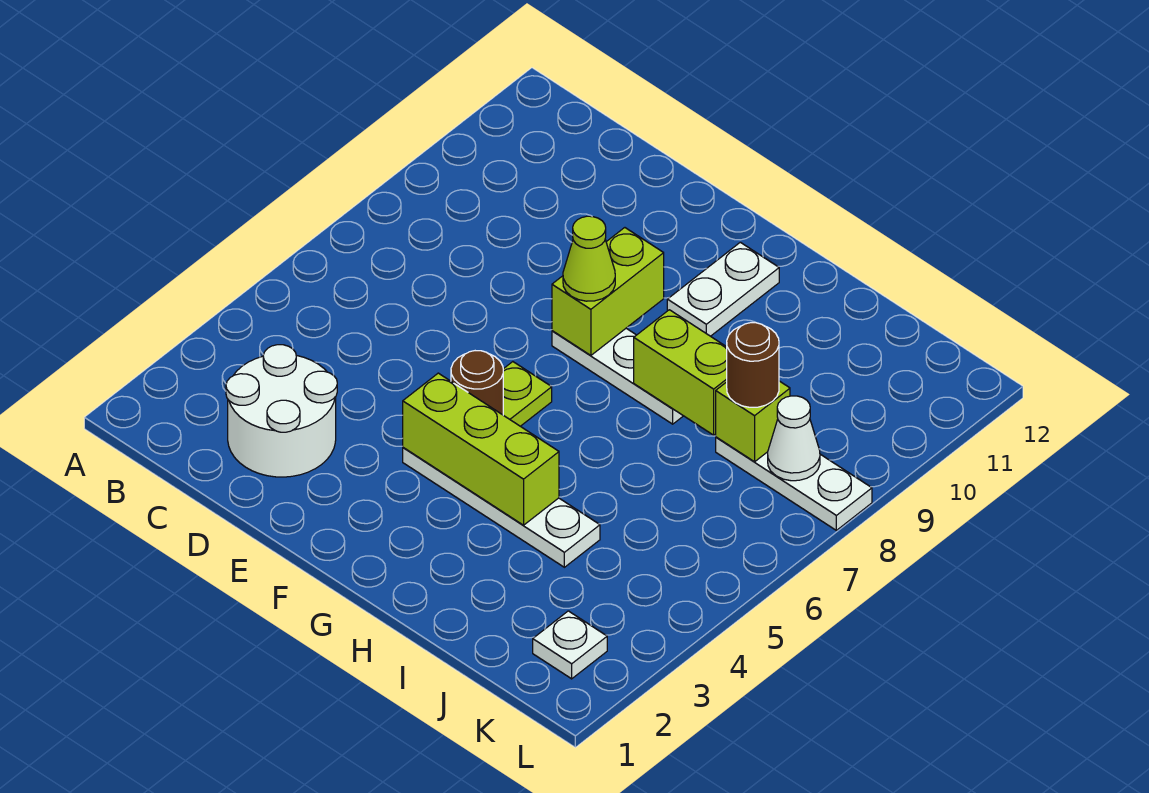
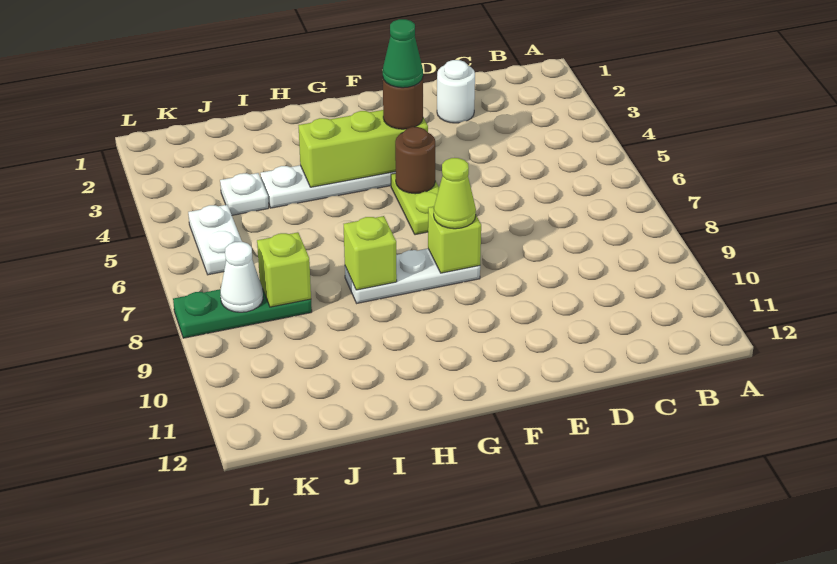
white round brick C2:D3 level 1 -> white round brick D2 level 1
none -> green cone F4 level 4
lime brick F8:F9 level 2 -> lime brick F8 level 2
white plate G10:G11 level 1 -> white plate K5:K6 level 1
lime brick H8:I8 level 2 -> lime brick H8 level 2
white plate J8:L8 level 1 -> green plate J8:L8 level 1
brown round brick J8 level 3 -> brown round brick F4 level 3
white plate K2 level 1 -> white plate J4 level 1

